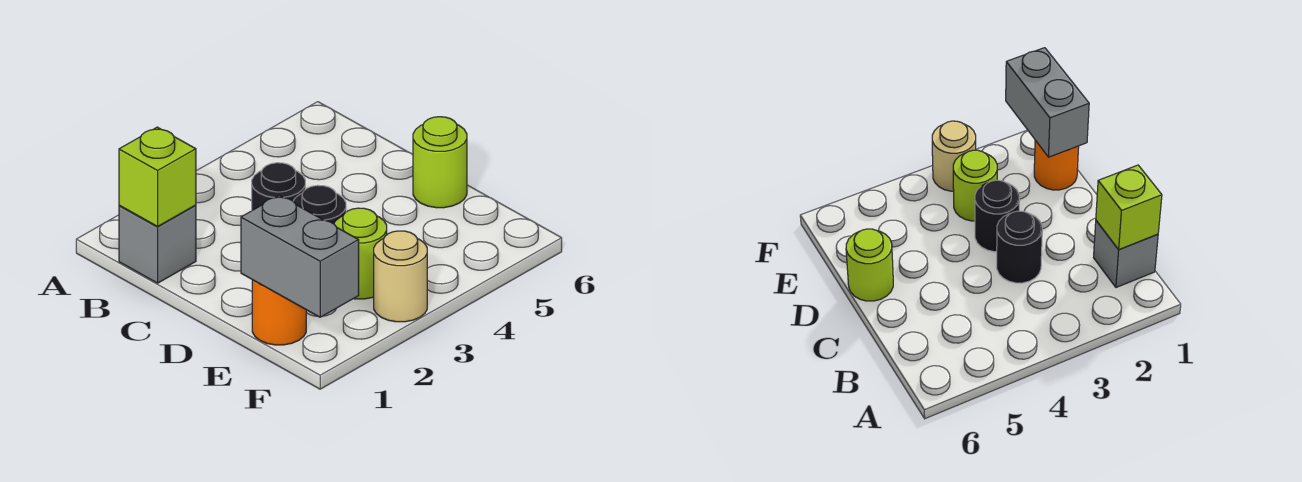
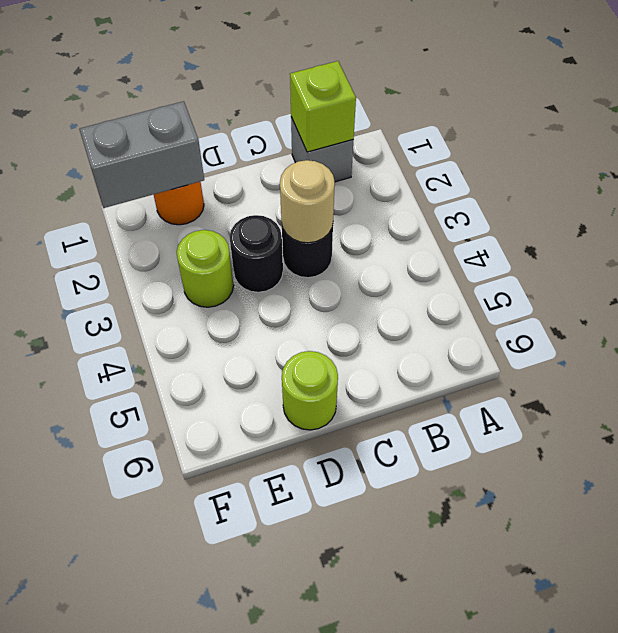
tan round brick F3 level 1 -> tan round brick C3 level 2

